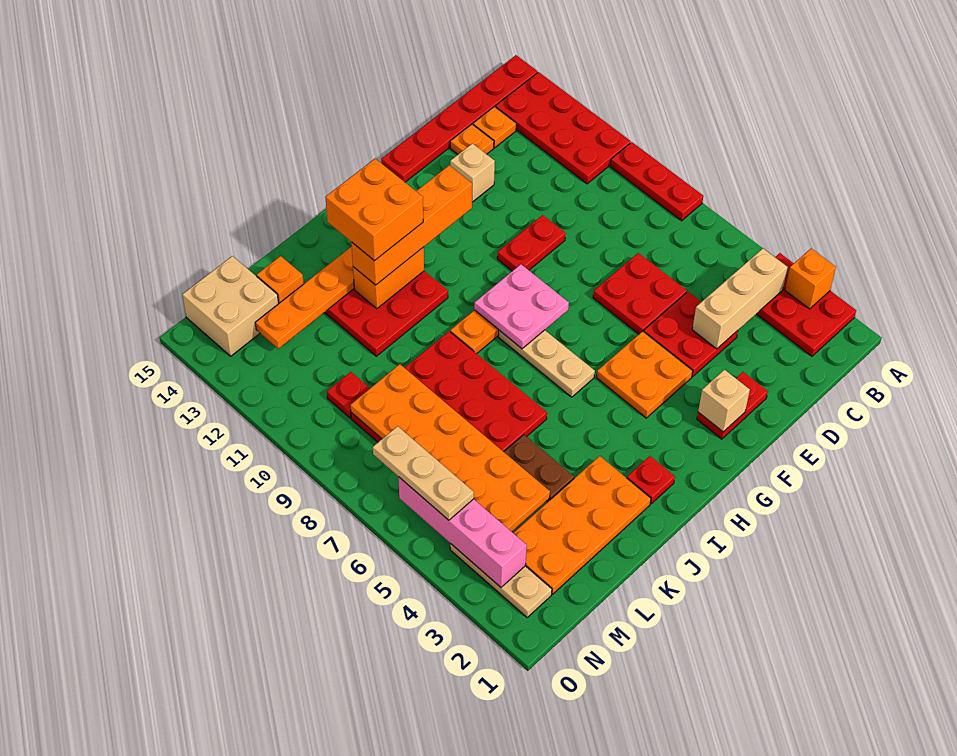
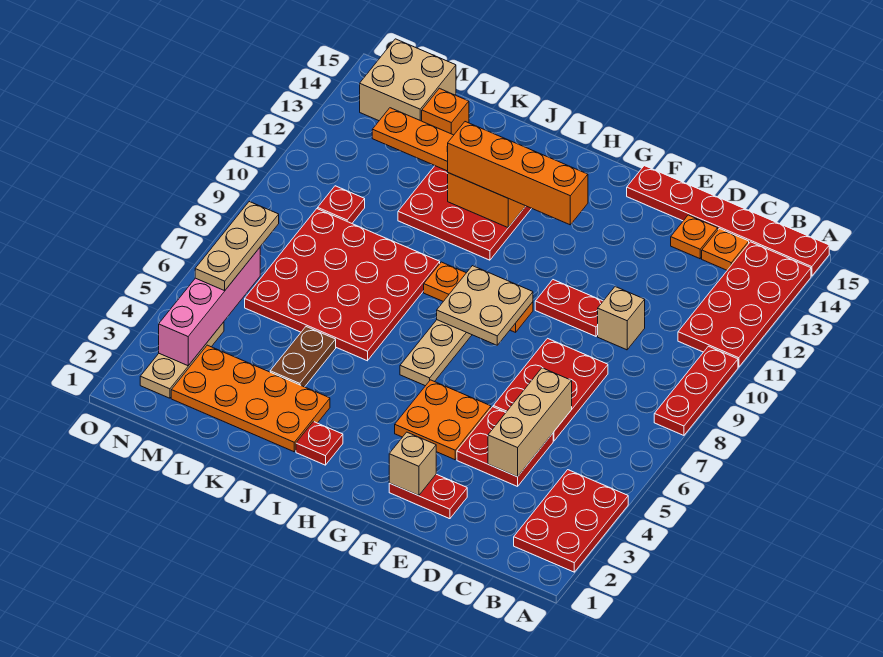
orange brick A3 level 2 -> none
tan brick B4:D4 level 2 -> tan brick D4:D6 level 2
red plate D6:E7 level 1 -> red plate D6:E8 level 1
tan brick E13 level 1 -> tan brick D10 level 1
pink plate G8:H9 level 2 -> tan plate G8:H9 level 2
orange brick I12:J13 level 4 -> none
orange plate L4:M9 level 2 -> none

